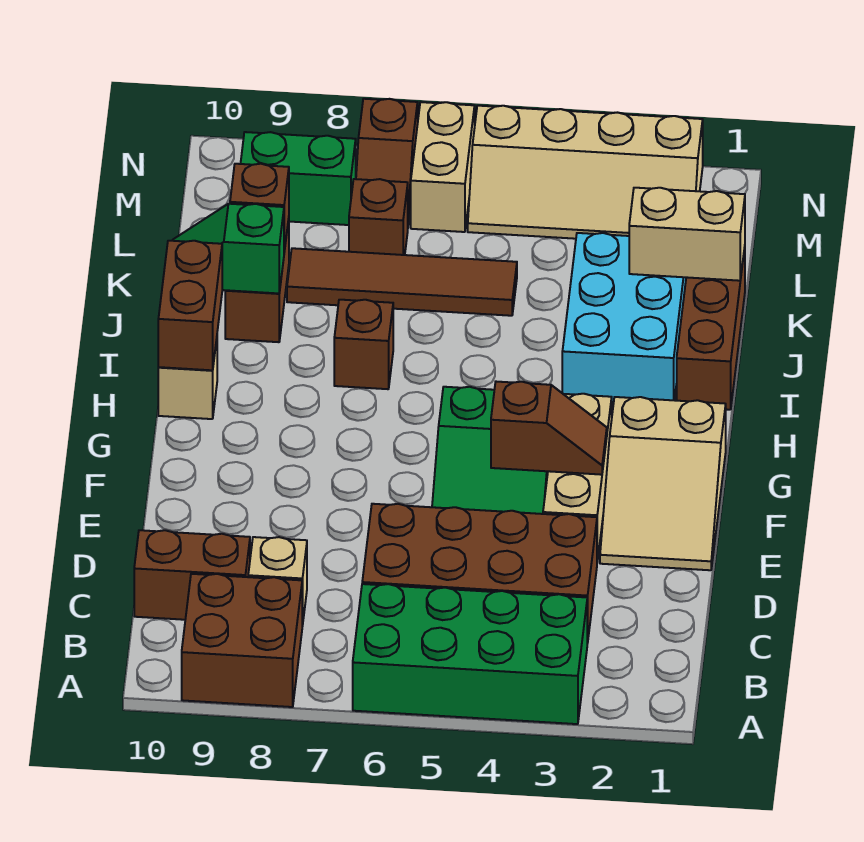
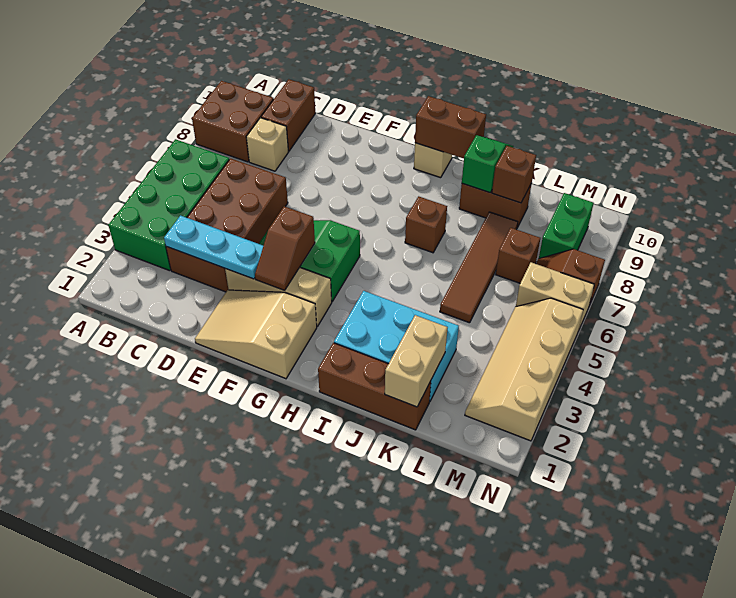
none -> cyan plate C3:E3 level 2

